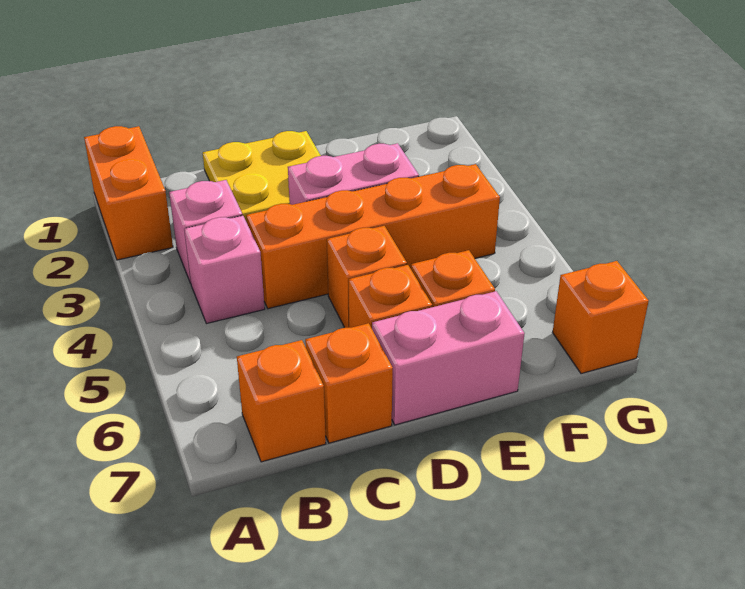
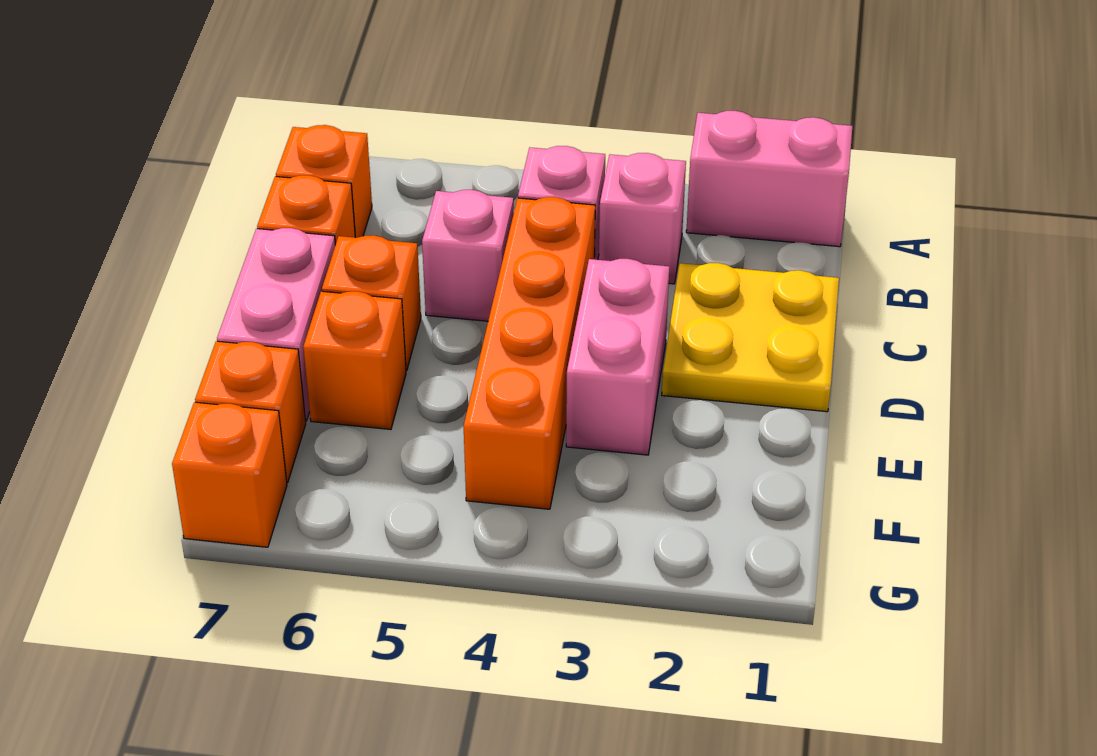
orange brick A1:A2 level 1 -> pink brick A1:A2 level 1
none -> pink brick C5 level 1
orange brick D5 level 1 -> orange brick F7 level 1

